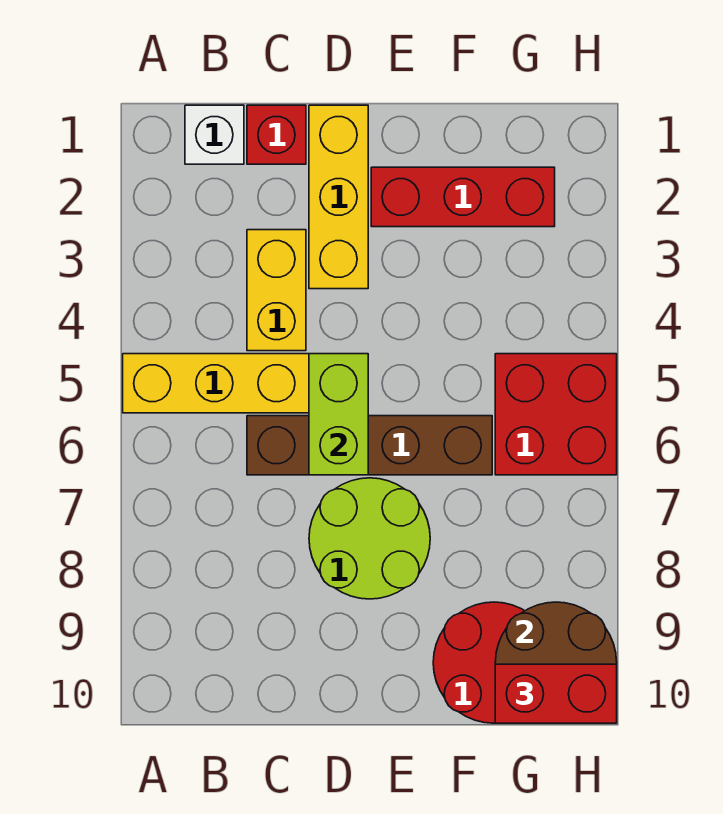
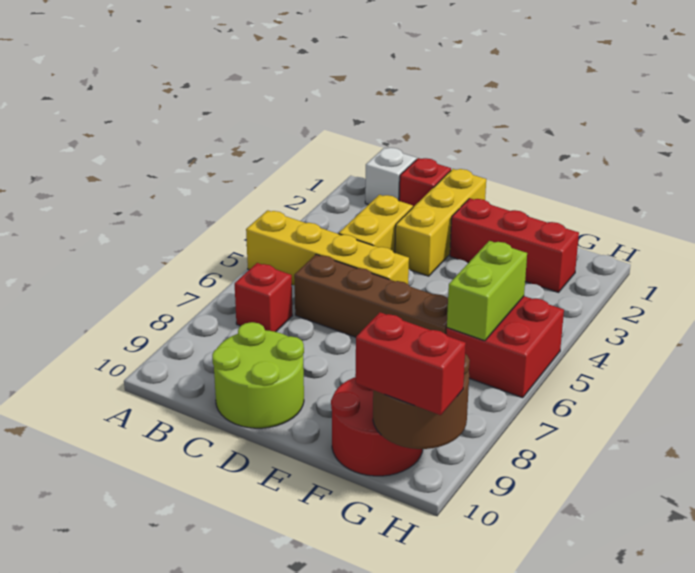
none -> red brick B7 level 1
lime brick D5:D6 level 2 -> lime brick G5:G6 level 2
lime round brick D7:E8 level 1 -> lime round brick C9:D10 level 1

